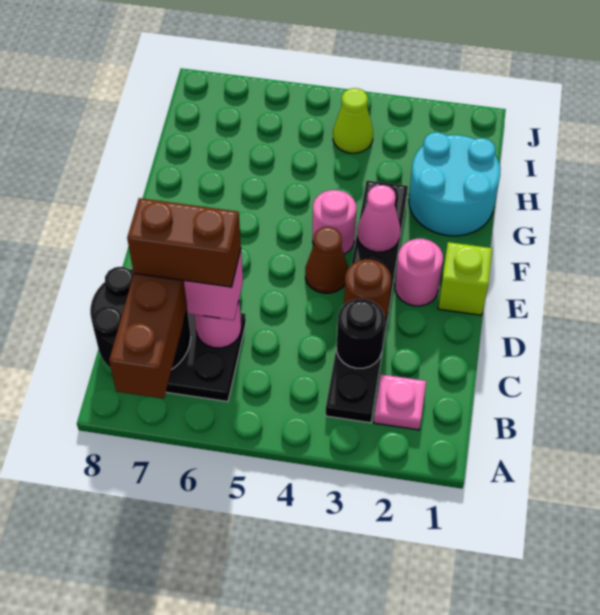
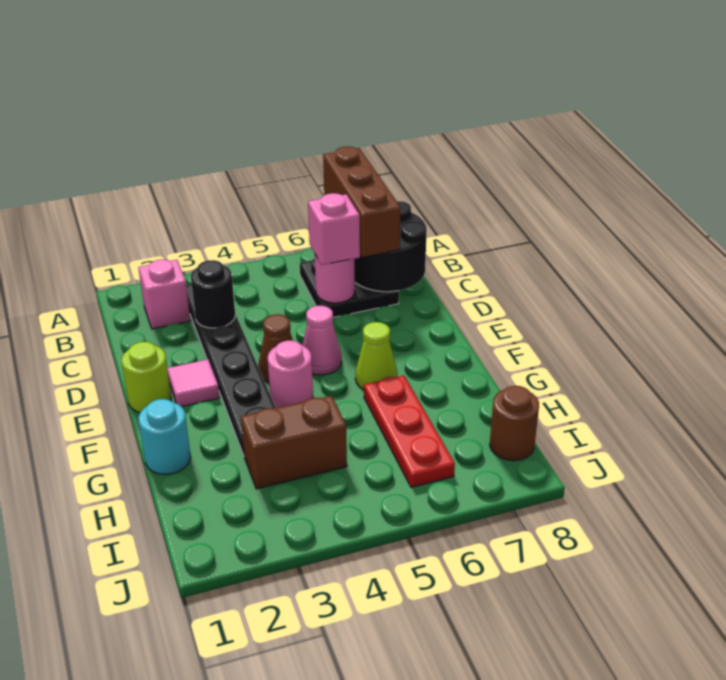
pink plate B2 level 1 -> pink brick B2 level 1
brown brick C6:C7 level 4 -> brown brick H3:H4 level 1
brown round brick D3 level 2 -> brown round brick I8 level 1
lime brick E1 level 1 -> lime round brick E1 level 1
pink round brick E2 level 1 -> pink tile E2 level 1
pink cone F3 level 2 -> pink cone E5 level 1
cyan round brick G1:H2 level 1 -> cyan round brick G1 level 1
none -> red plate G6:I6 level 1
lime cone I4 level 1 -> lime cone F6 level 1

